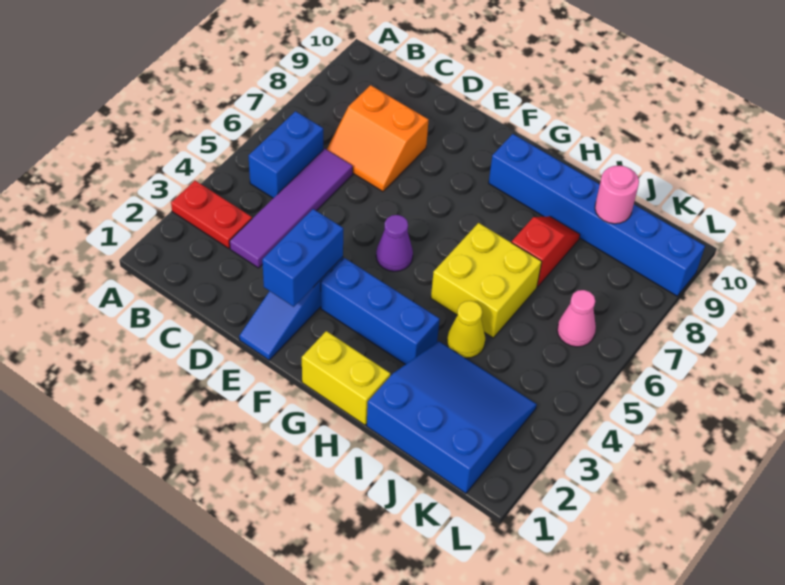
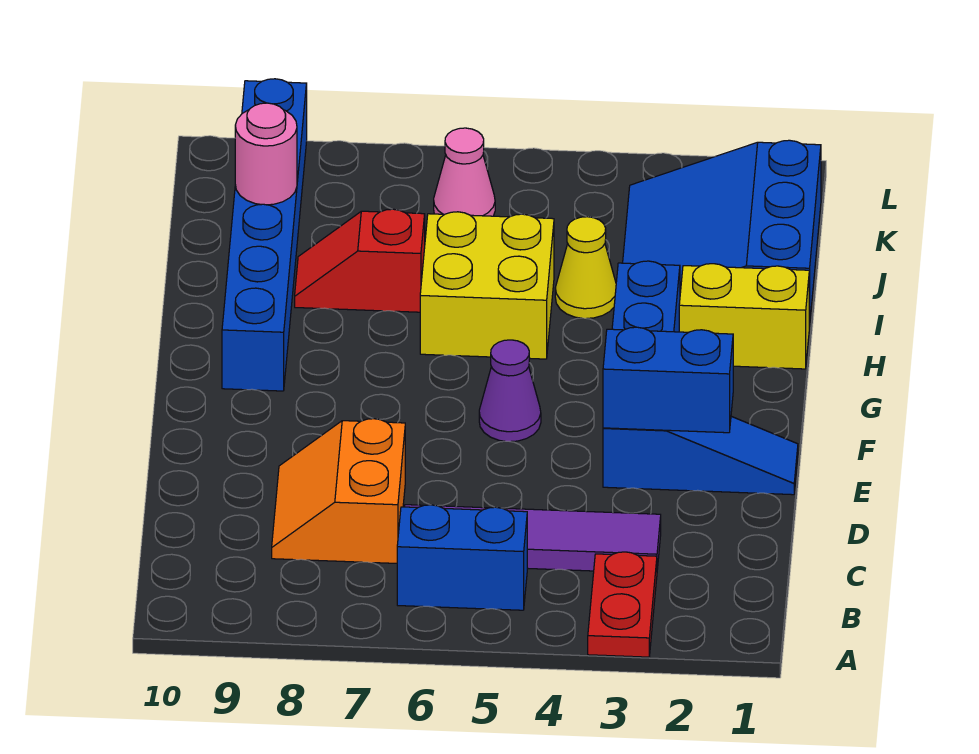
orange slope C7:D8 level 1 top 8 -> orange slope C7:D8 level 1 top 7
yellow brick G1:H1 level 1 -> yellow brick H1:H2 level 1

